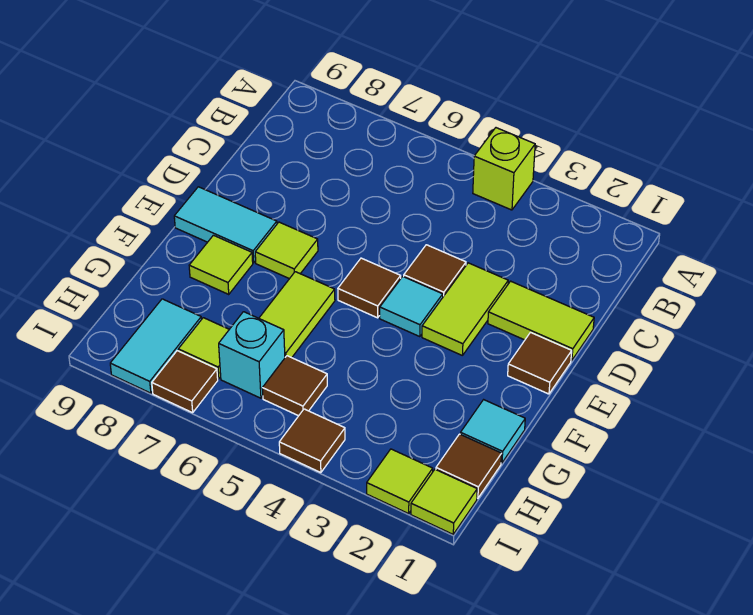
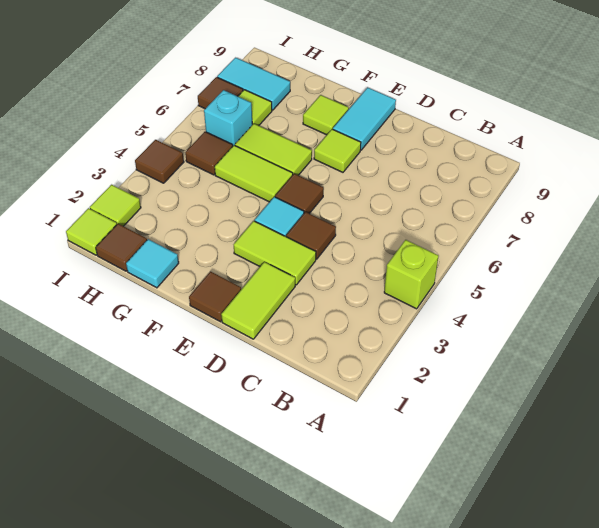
none -> lime tile F5:G5 level 1

